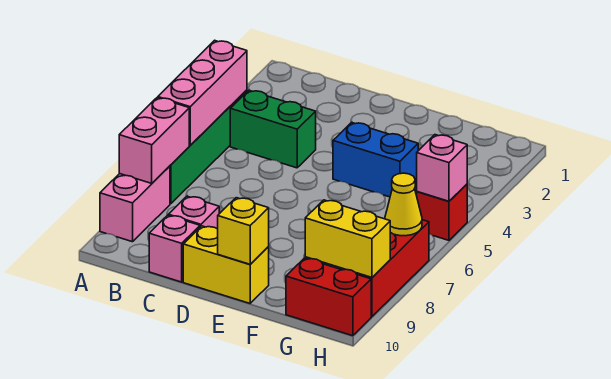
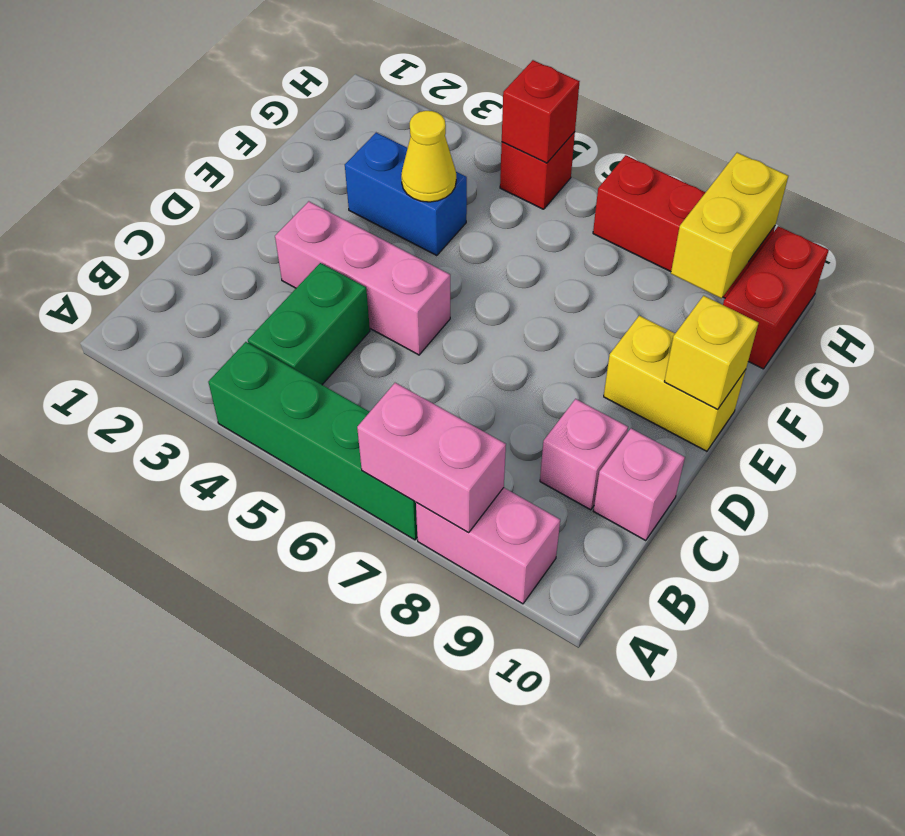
pink brick A4:A6 level 2 -> pink brick D3:D5 level 1
yellow brick D10:E10 level 1 -> yellow brick E9:E10 level 1
blue brick E4:F4 level 1 -> blue brick F3:F4 level 1
pink brick H5 level 2 -> red brick H5 level 2
yellow cone H7 level 2 -> yellow cone F4 level 2

